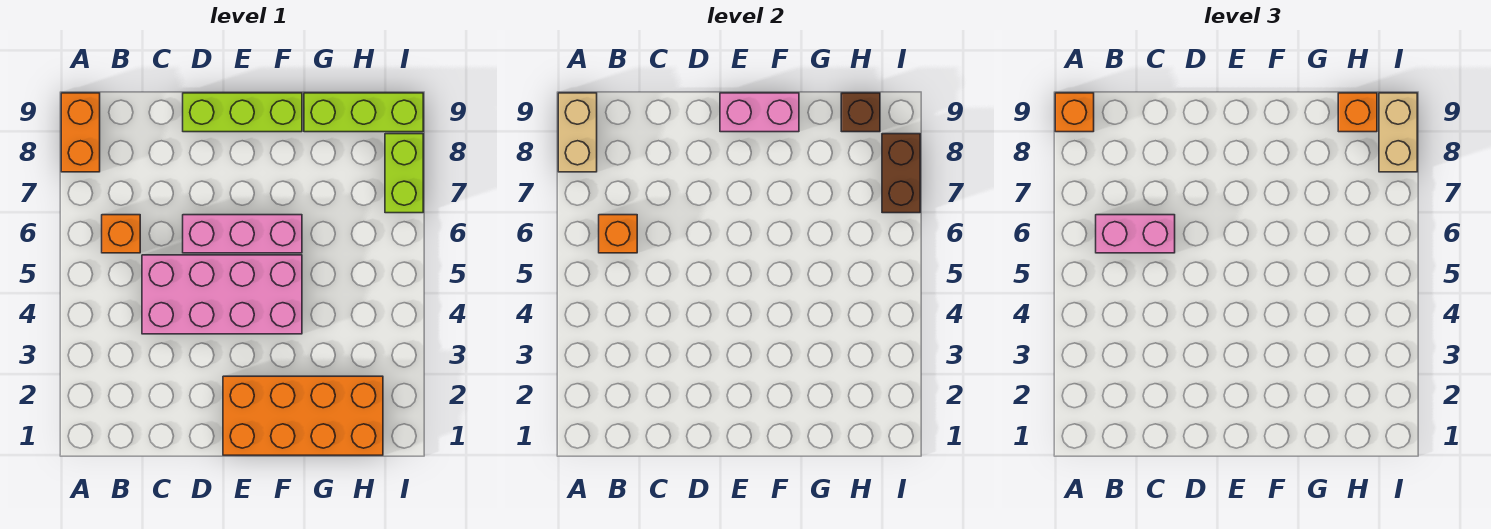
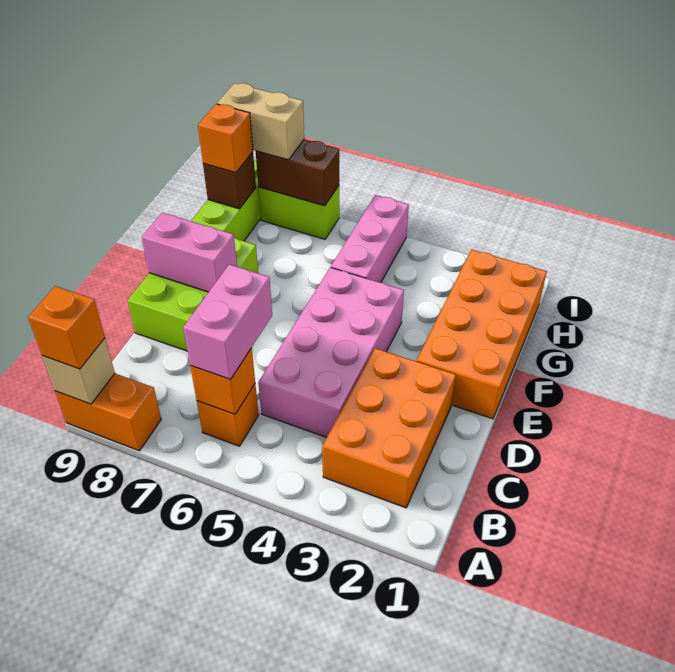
tan brick A8:A9 level 2 -> tan brick A9 level 2
none -> orange brick B2:D3 level 1
pink brick D6:F6 level 1 -> pink brick G5:I5 level 1
lime brick D9:F9 level 1 -> lime brick D8:F9 level 1
pink brick E9:F9 level 2 -> pink brick E8:E9 level 2

